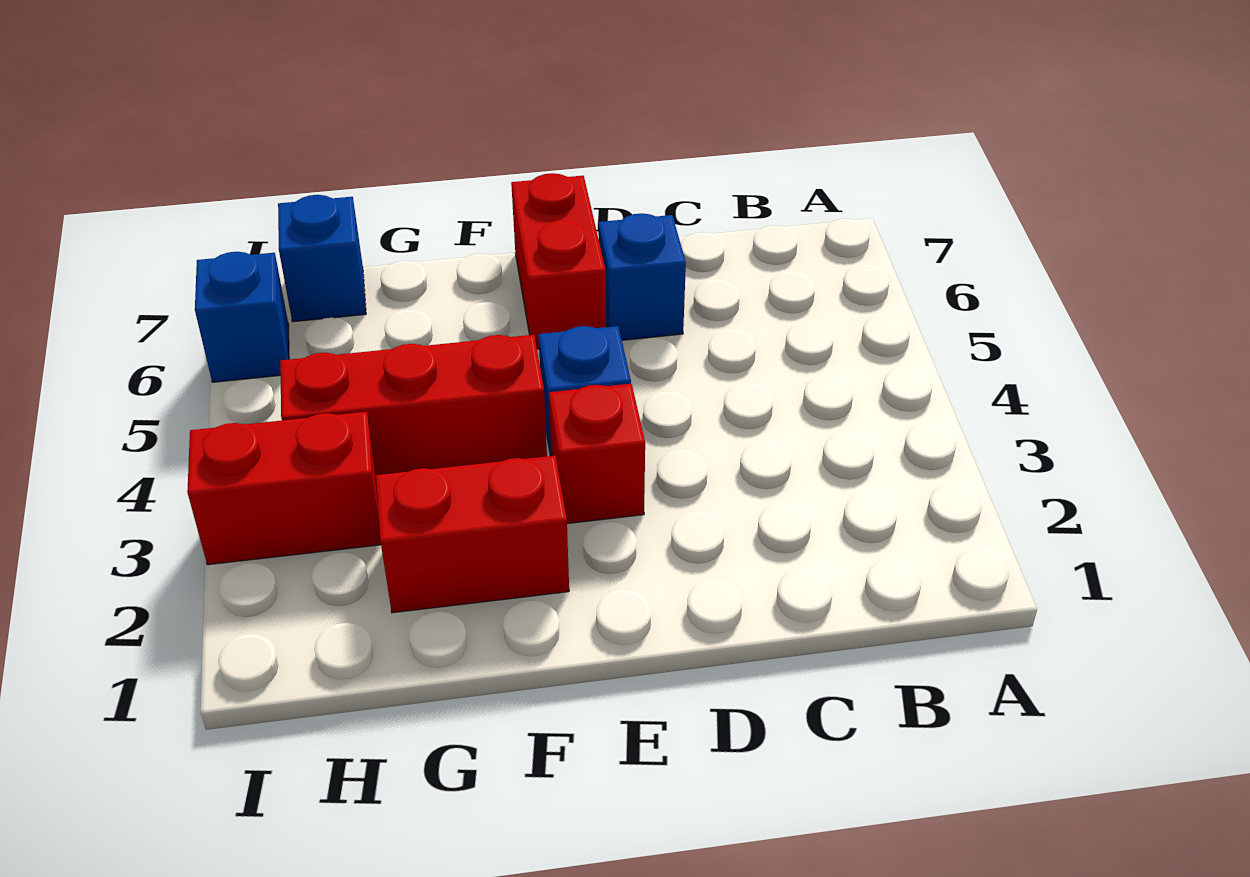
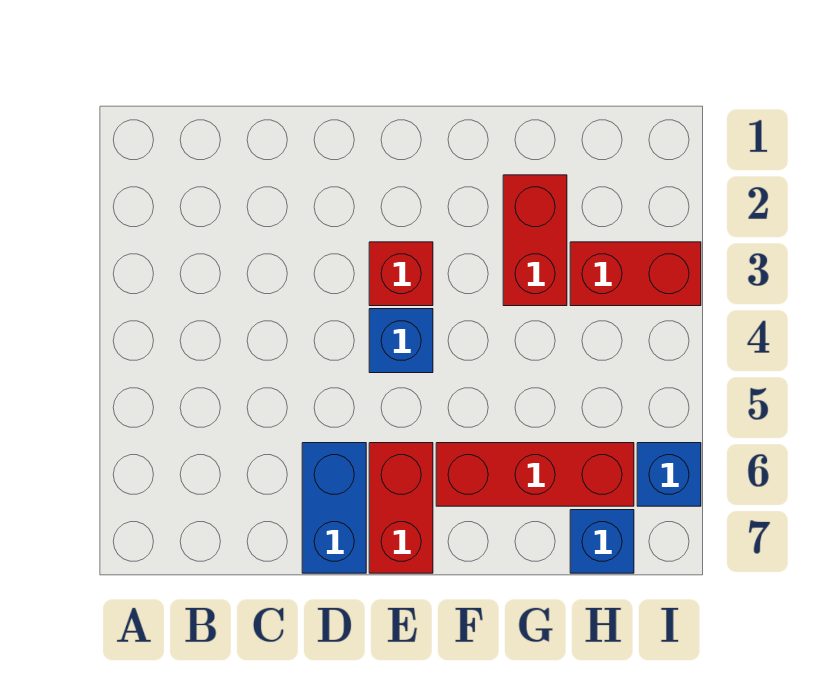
blue brick D6 level 1 -> blue brick D6:D7 level 1
red brick F2:G2 level 1 -> red brick G2:G3 level 1
red brick F4:H4 level 1 -> red brick F6:H6 level 1

